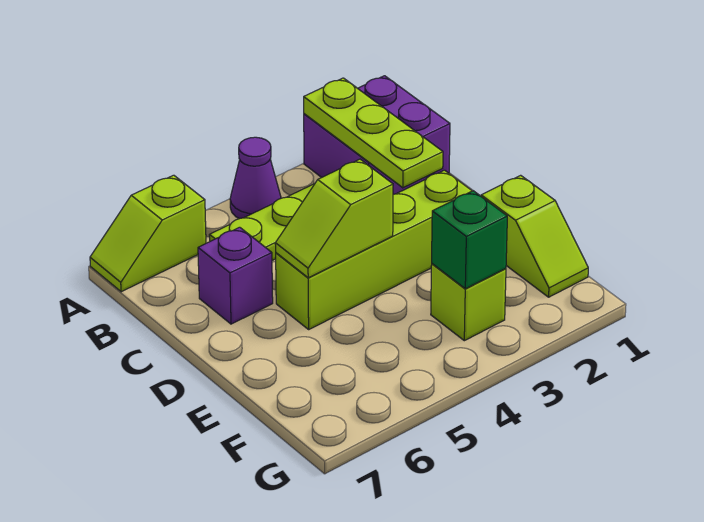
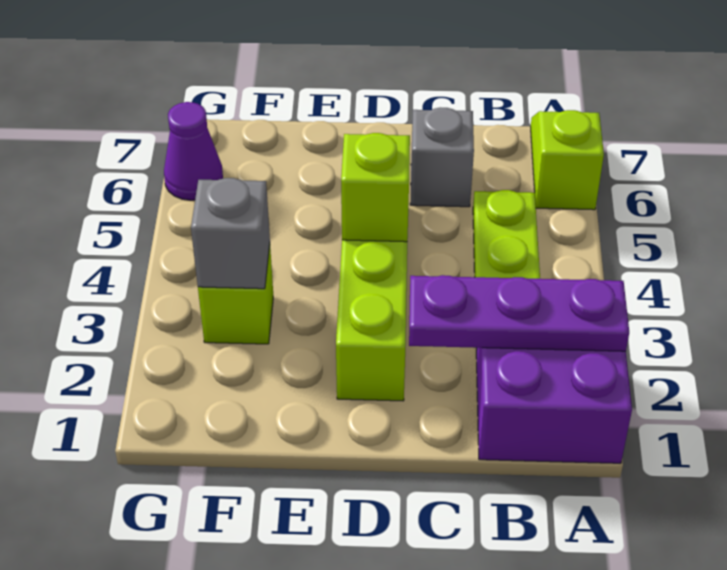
lime plate A2:C2 level 2 -> purple plate A2:C2 level 2
purple cone A4 level 1 -> purple cone G6 level 1
purple brick C6 level 1 -> grey brick C6 level 1
lime slope E1:F1 level 1 top E -> none
green brick F3 level 2 -> grey brick F3 level 2

